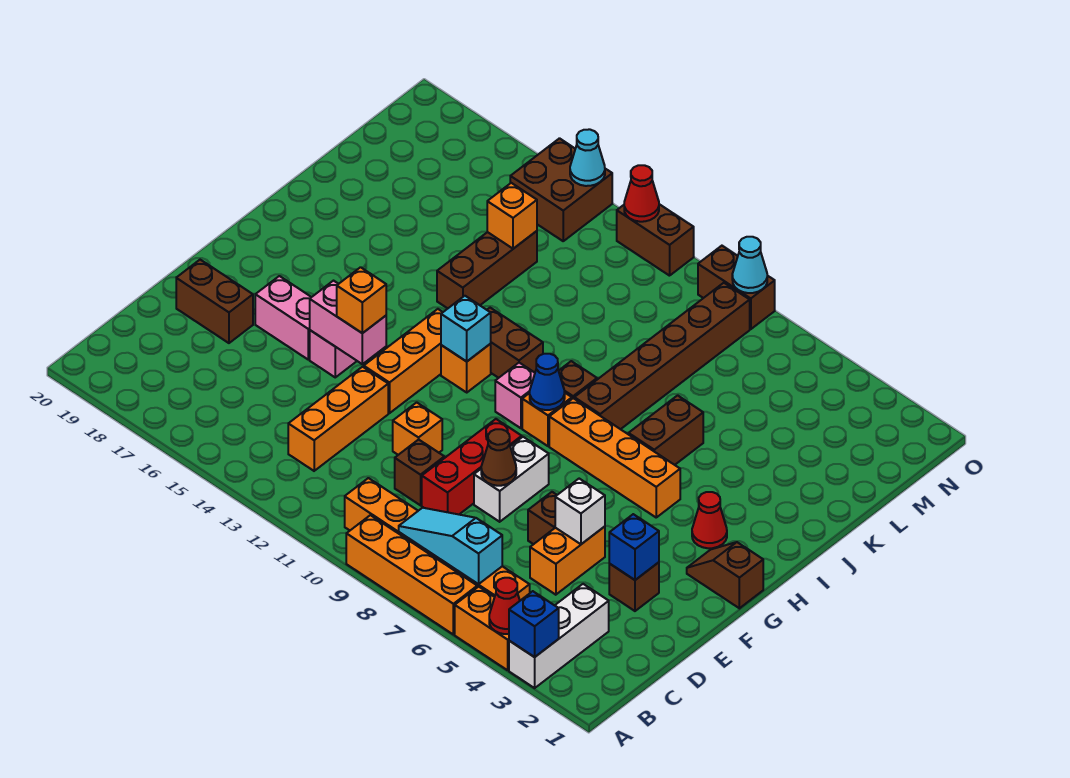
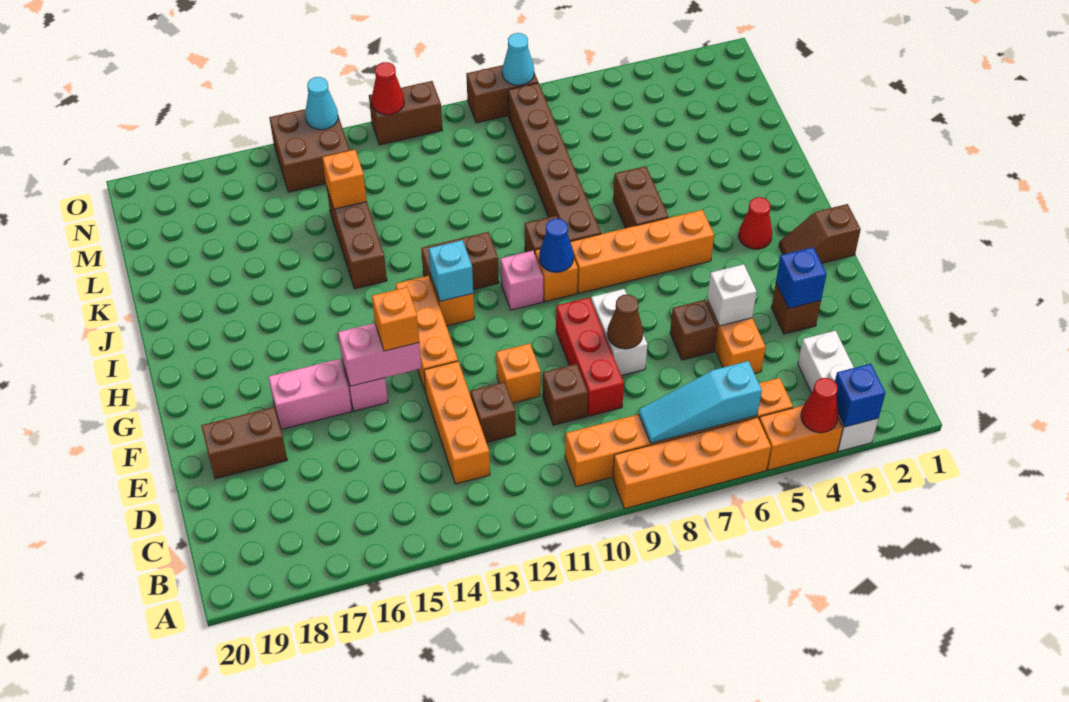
none -> brown brick D12 level 1

